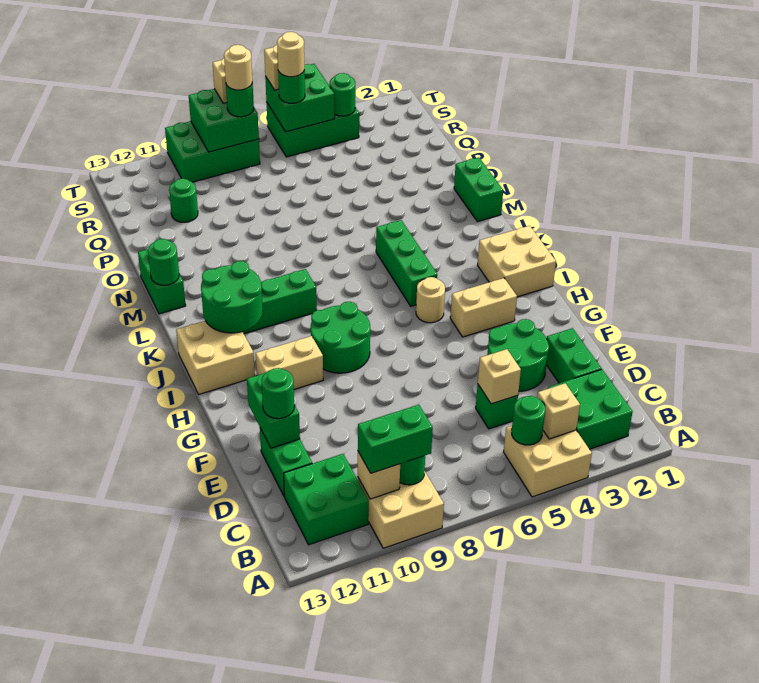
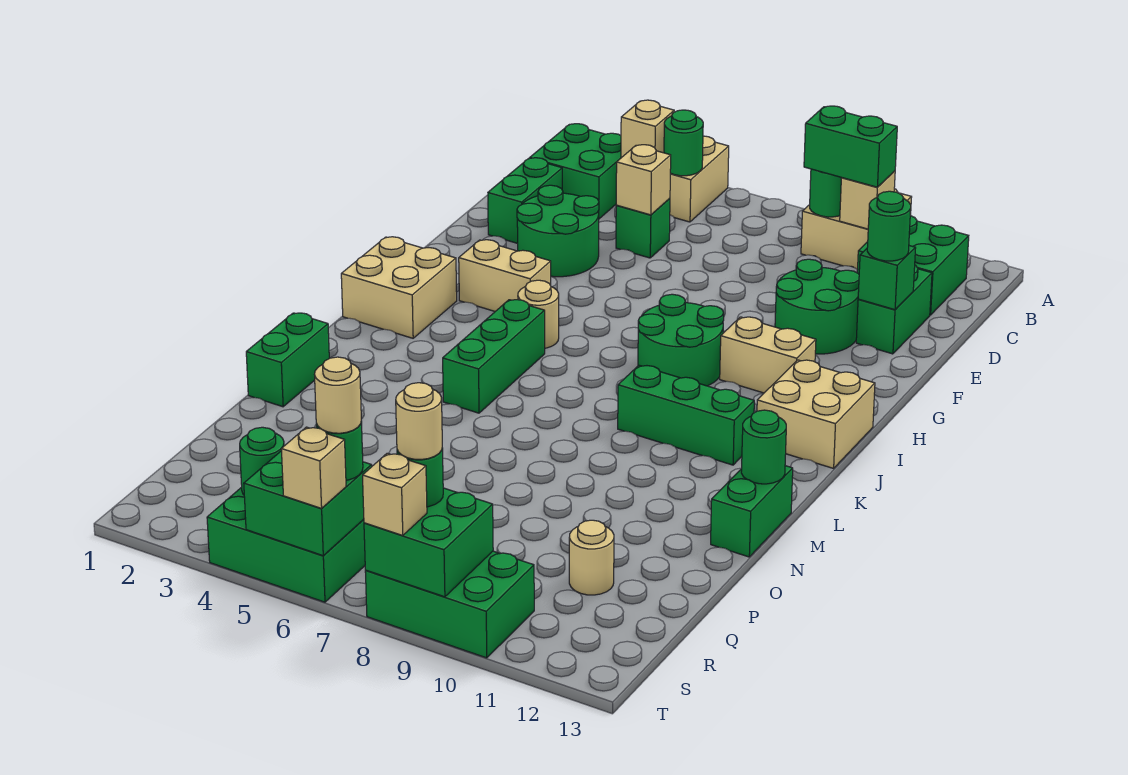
green brick E12:F12 level 2 -> green brick E12 level 2
green round brick J11:K12 level 2 -> green round brick E10:F11 level 1
green round brick Q11 level 1 -> tan round brick Q11 level 1

